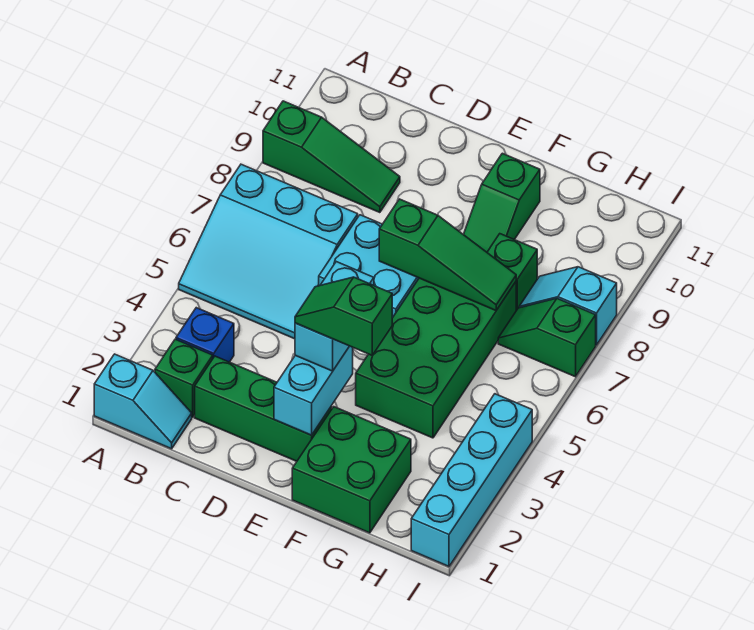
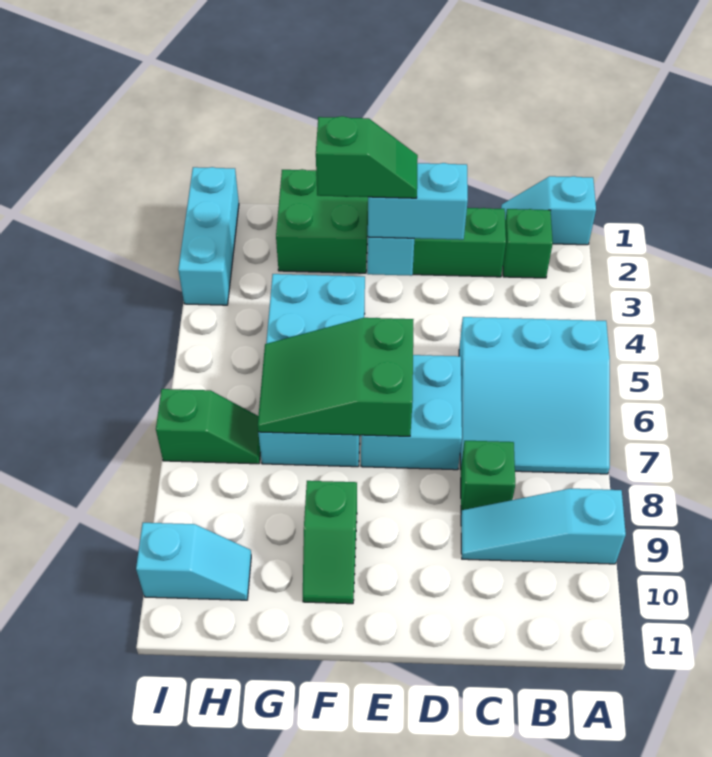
cyan slope A5:C7 level 1 top 7 -> cyan slope A5:C7 level 1 top 5
green slope A9:C9 level 1 top A -> cyan slope A9:C9 level 1 top A
blue brick B3 level 1 -> none
cyan brick E3:E4 level 3 -> cyan brick D3:E3 level 3
green slope E7:G7 level 2 top E -> green slope E6:G7 level 2 top E
green brick F4:G7 level 1 -> cyan brick F4:G7 level 1
green slope F9:F10 level 1 top 10 -> green slope F9:F10 level 1 top 9
green brick G8 level 1 -> green brick C8 level 1
cyan slope H8:I8 level 1 top I -> cyan slope H10:I10 level 1 top I
cyan brick I1:I4 level 1 -> cyan brick I1:I3 level 1

